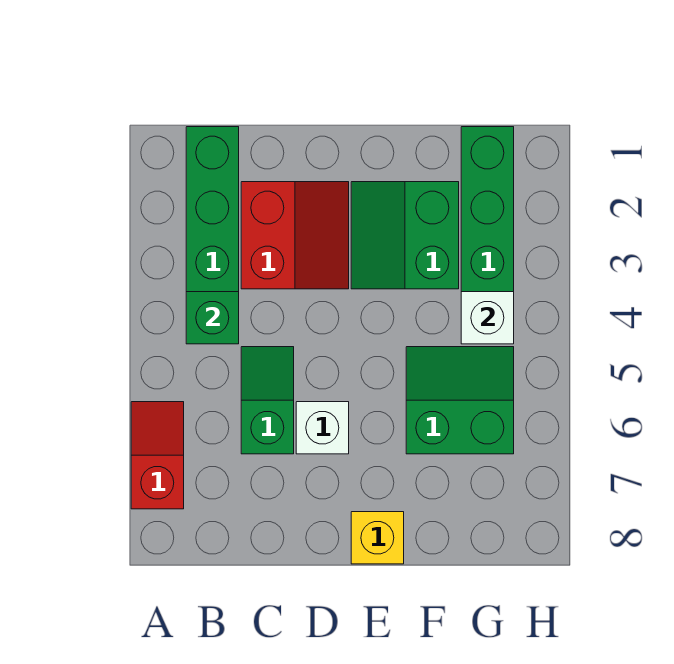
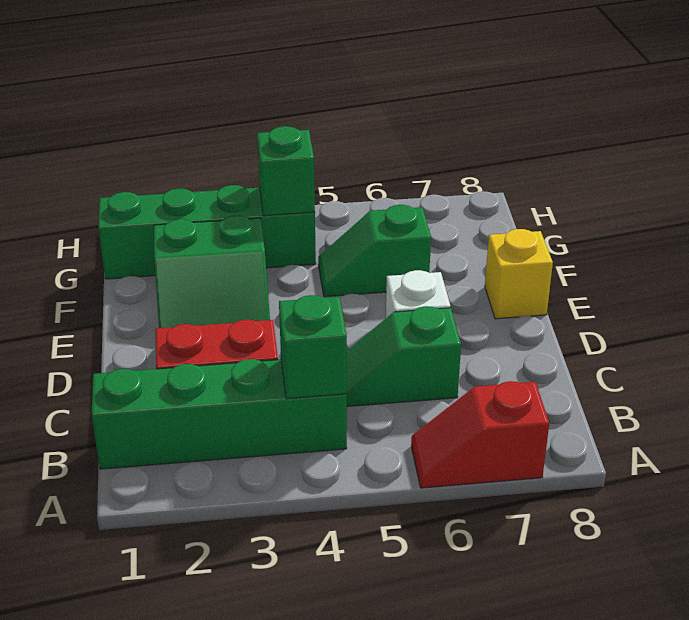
green slope F5:G6 level 1 top 6 -> green slope F5:F6 level 1 top 6
white brick G4 level 2 -> green brick G4 level 2

